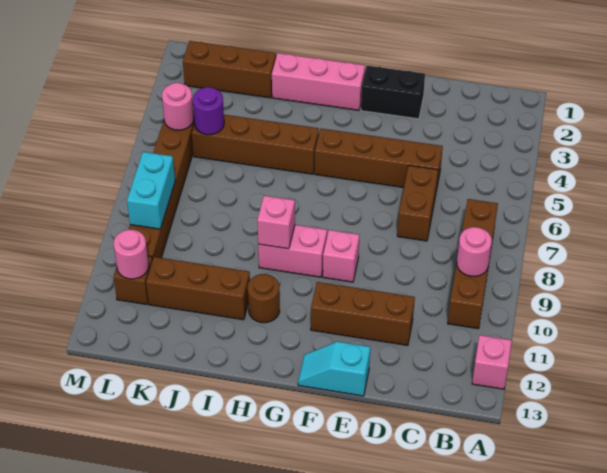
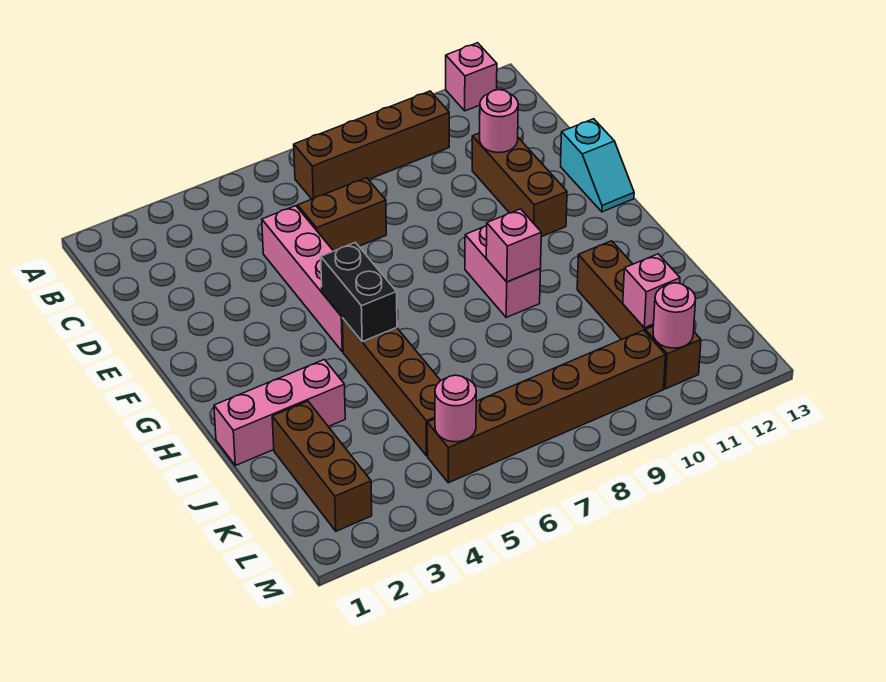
pink round brick B9 level 2 -> pink round brick D11 level 2
brown brick D5:G5 level 1 -> pink brick D5:G5 level 1
black brick E2:F2 level 1 -> black brick G5:H5 level 2
pink brick F9 level 1 -> pink brick K11 level 2
pink brick G2:I2 level 1 -> pink brick I1:I3 level 1
brown round brick H11 level 1 -> none
purple round brick K5 level 2 -> none
cyan brick L8:L9 level 2 -> none

